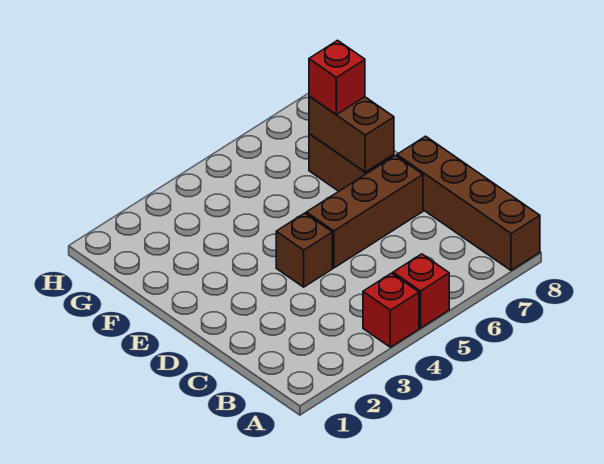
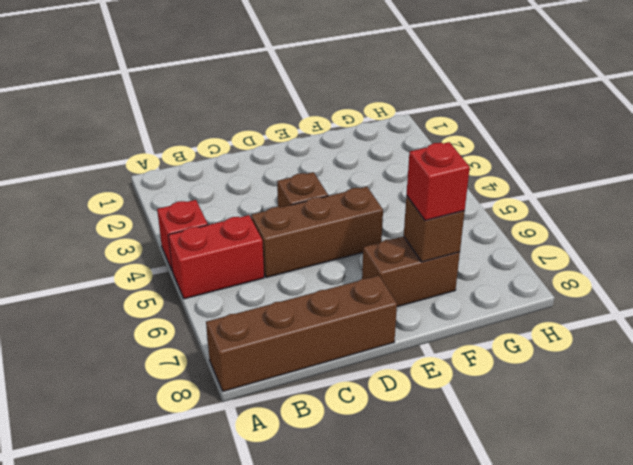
red brick A5 level 1 -> red brick A5:B5 level 1
brown brick D5:D7 level 1 -> brown brick C5:E5 level 1
brown brick E7:F7 level 2 -> brown brick F7 level 2

